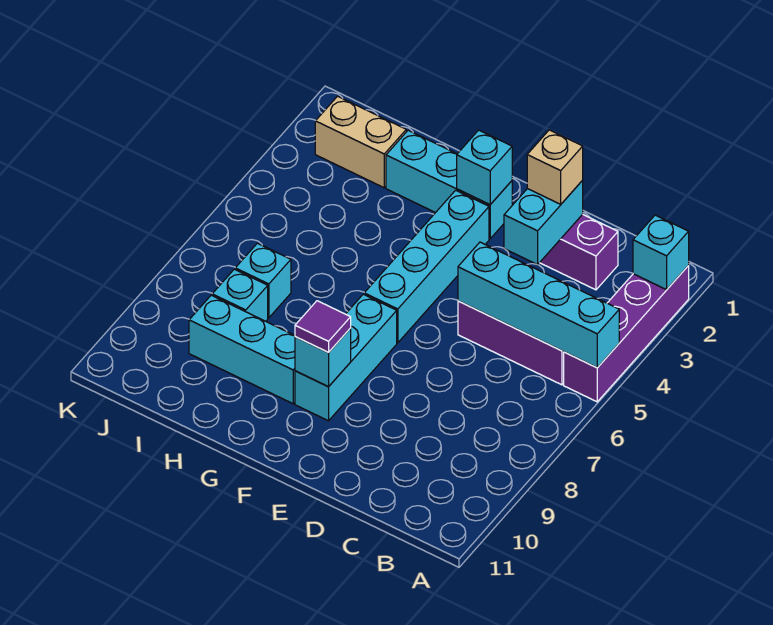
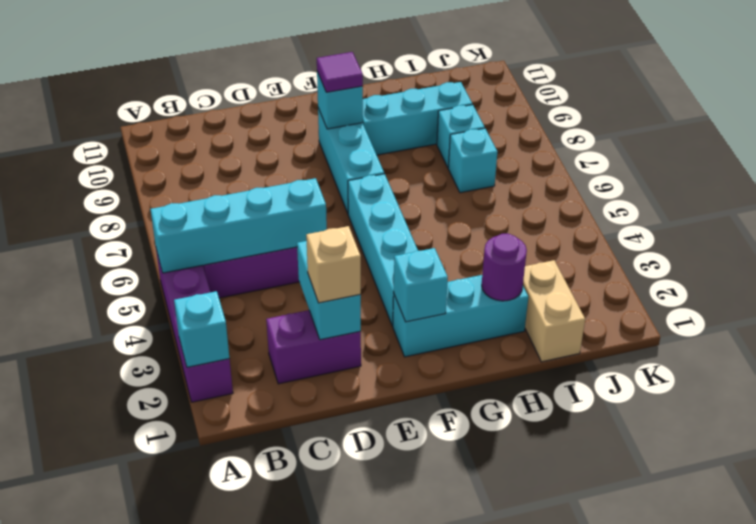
none -> purple round brick H2 level 2
tan brick I2:J2 level 1 -> tan brick I1:I2 level 1

